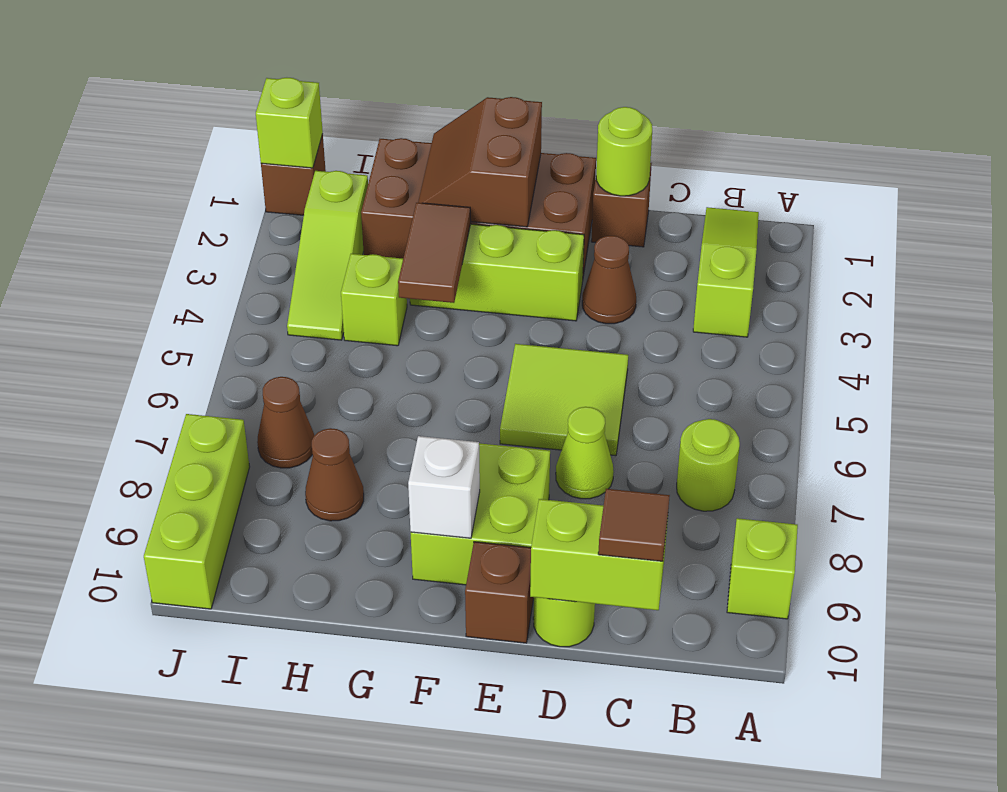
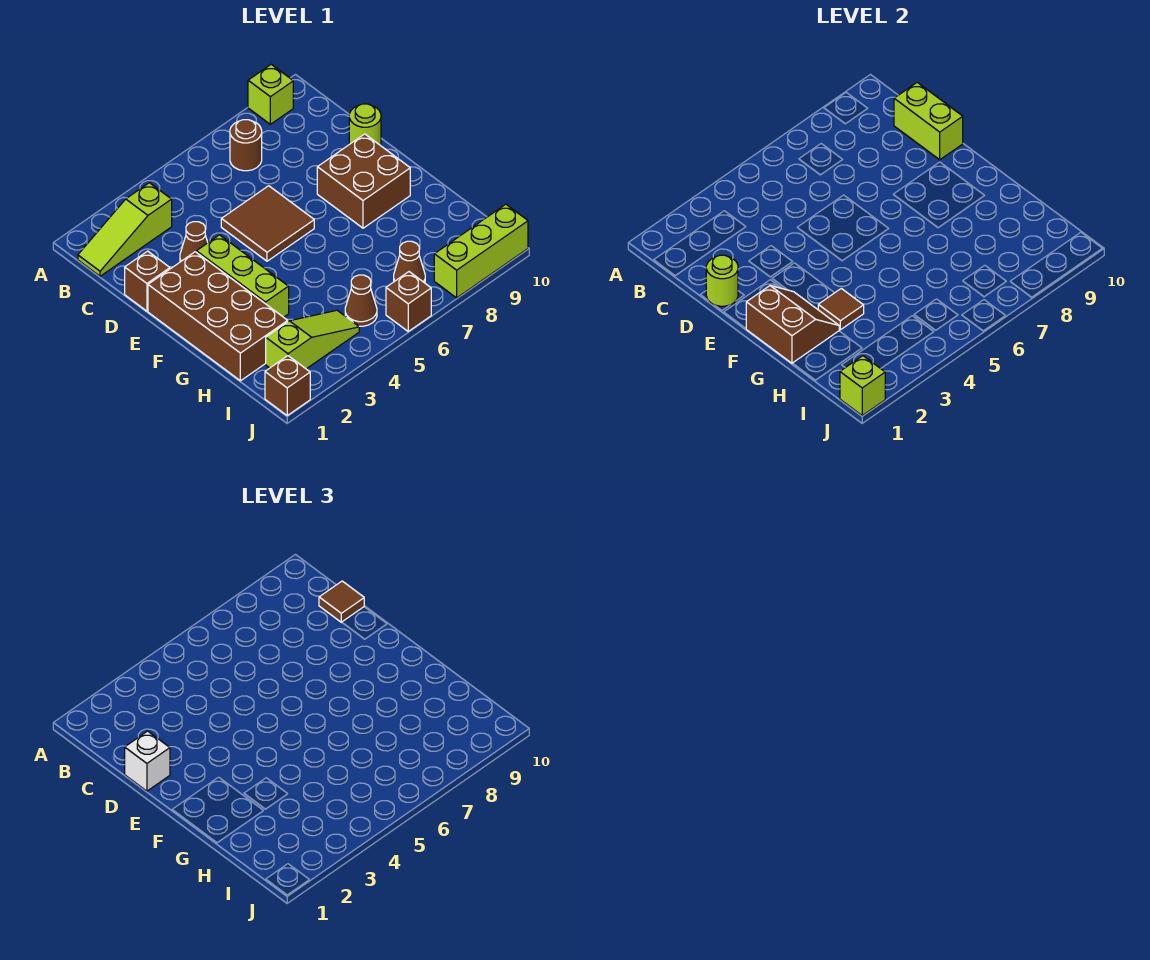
lime round brick B7 level 1 -> brown round brick B7 level 1
lime tile D5:E6 level 1 -> brown tile D5:E6 level 1
lime cone D7 level 1 -> none
lime brick E8:F9 level 1 -> brown brick E8:F9 level 1
brown brick E10 level 1 -> brown brick J6 level 1
brown slope F1:G2 level 2 top F -> brown slope F1:G2 level 2 top 1
white brick F9 level 2 -> white brick D1 level 3
brown tile G3:G4 level 2 -> brown tile G3 level 2
lime brick H4 level 1 -> none
brown cone H8 level 1 -> brown cone I5 level 1

